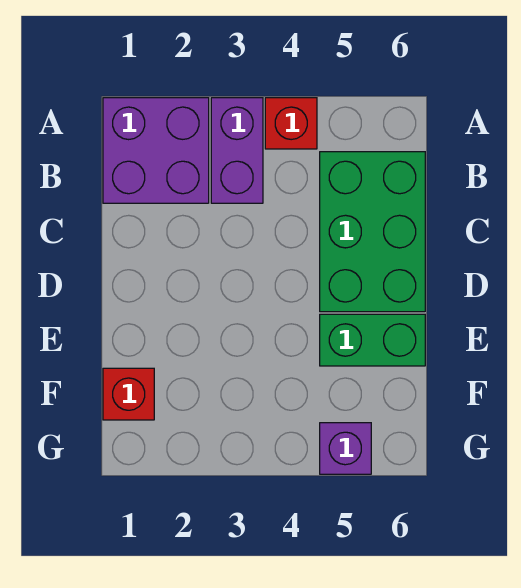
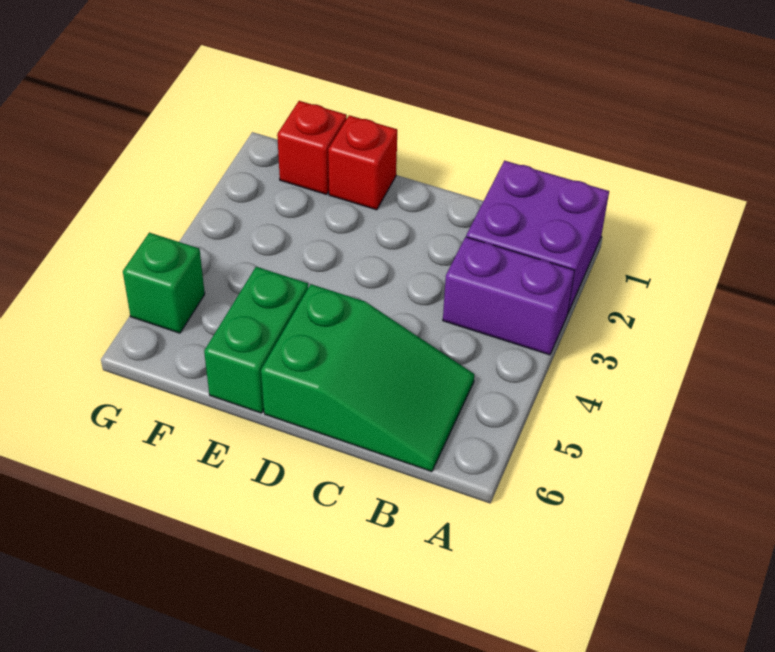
red brick A4 level 1 -> red brick E1 level 1
green brick B5:D6 level 1 -> green slope B5:D6 level 1 top D
purple brick G5 level 1 -> green brick G5 level 1

